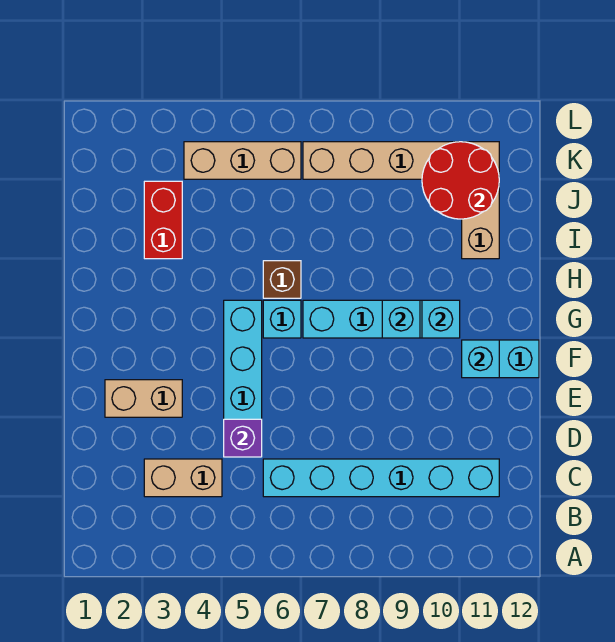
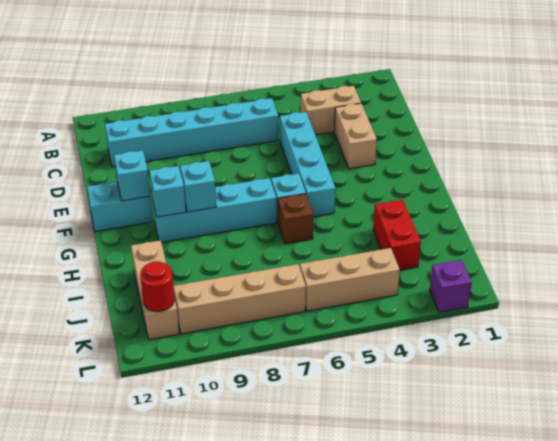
purple brick D5 level 2 -> purple brick L2 level 1
tan brick E2:E3 level 1 -> tan brick D3:E3 level 1
red round brick J10:K11 level 2 -> red round brick K11 level 2

